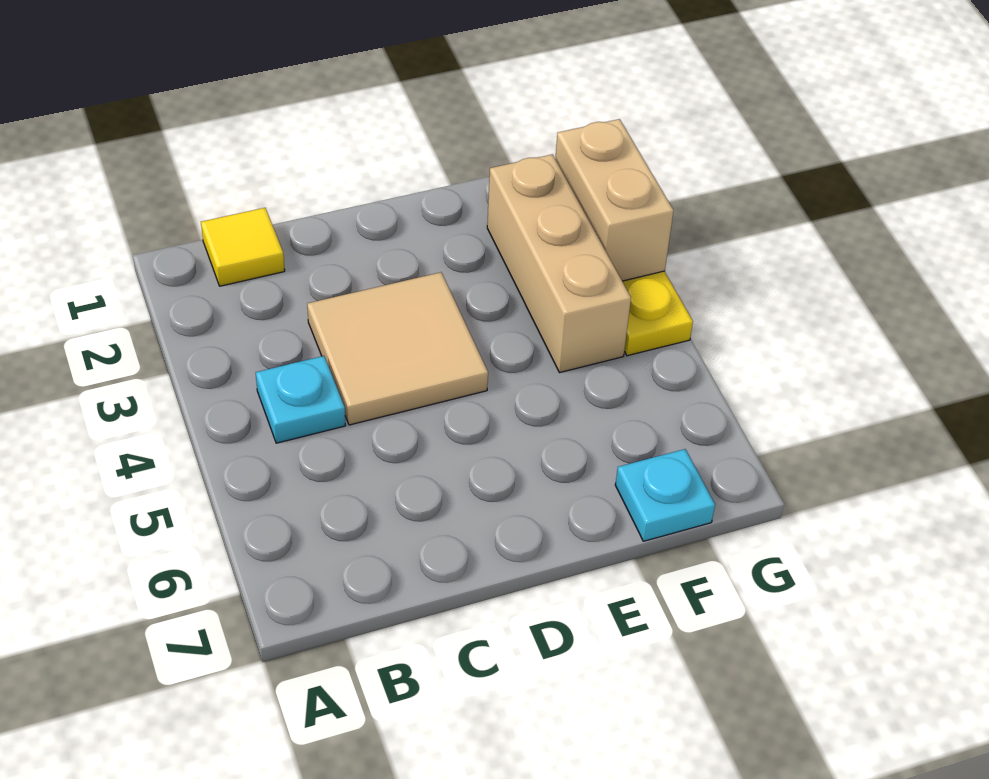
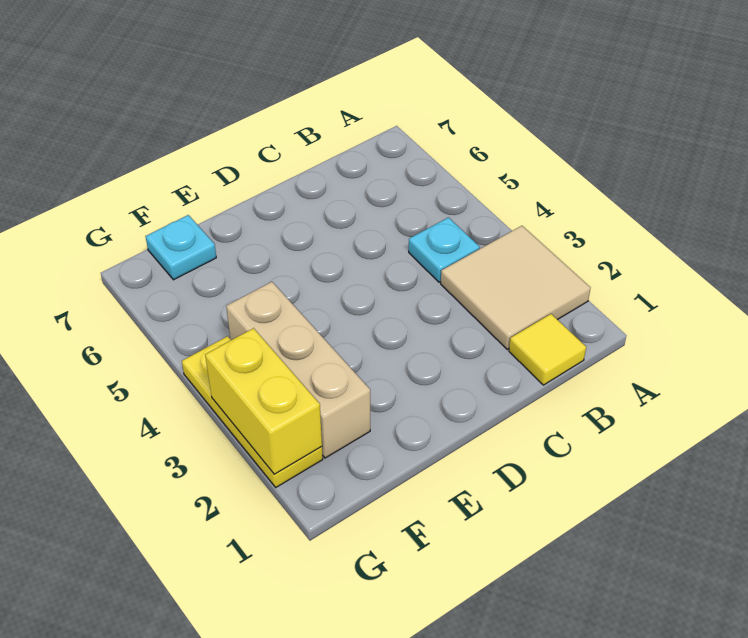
tan tile C3:D4 level 1 -> tan tile A2:B3 level 1
tan brick G2:G3 level 2 -> yellow brick G2:G3 level 2

